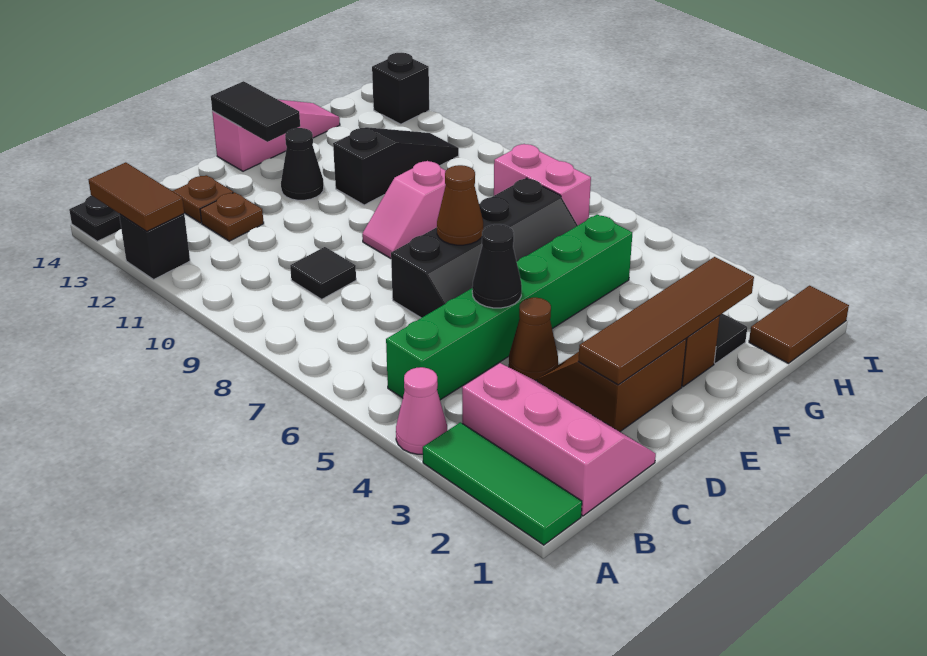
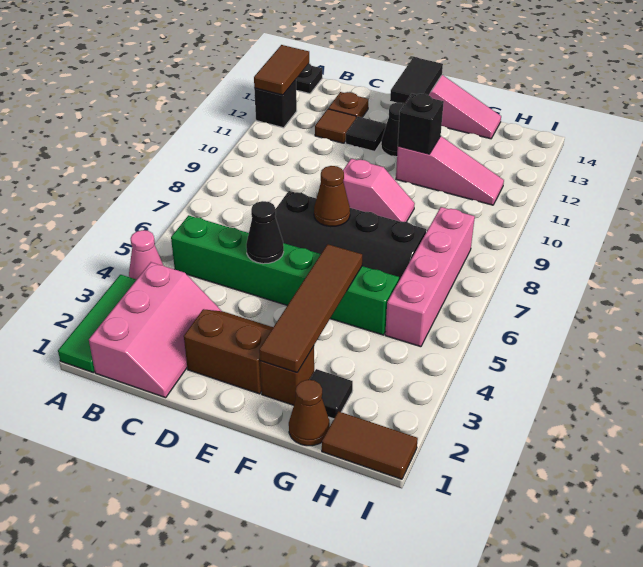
black tile C9 level 1 -> black tile D12 level 1
brown plate C12 level 1 -> brown tile C12 level 1
brown tile D2:G2 level 2 -> brown tile F2:F5 level 2
brown cone D4 level 1 -> brown cone G1 level 1
pink slope E9:F9 level 1 top F -> pink slope E9:F9 level 1 top E
black slope F11:H11 level 1 top F -> pink slope F11:H11 level 1 top F
pink brick H7:H8 level 1 -> pink brick H5:H8 level 1
black brick I13 level 1 -> black brick F11 level 2

